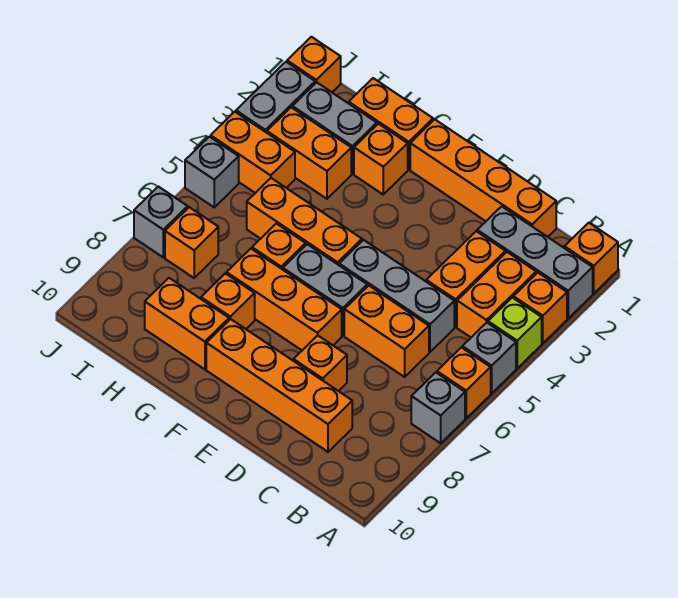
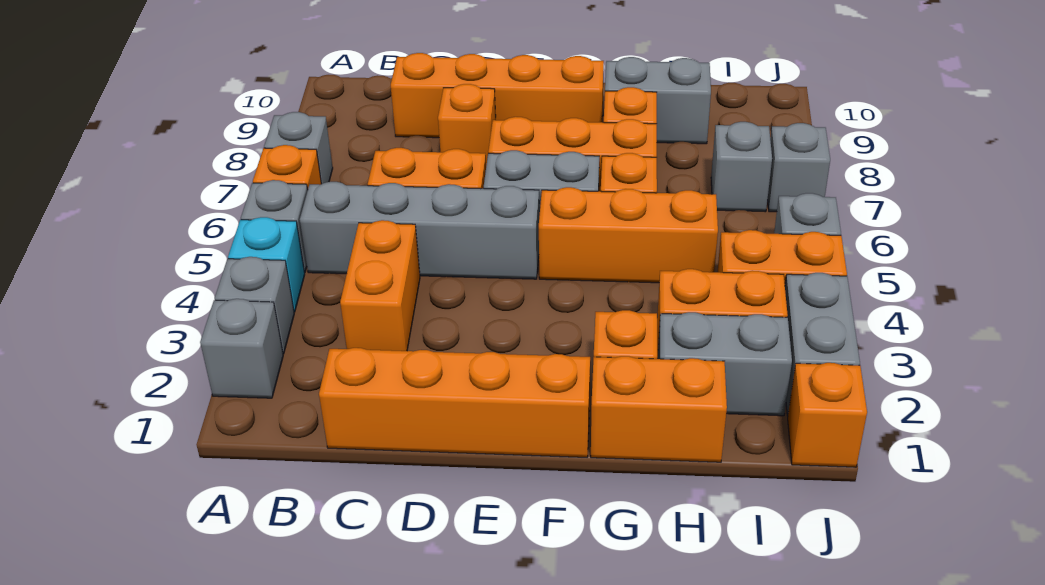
orange brick A1 level 1 -> none
grey brick A2:C2 level 1 -> grey brick A2 level 1
orange brick A3 level 1 -> grey brick A3 level 1
lime brick A4 level 1 -> cyan brick A4 level 1
orange brick B3:B4 level 1 -> none
grey brick C5:E5 level 1 -> grey brick B5:E5 level 1
orange brick G9:H9 level 1 -> grey brick G9:H9 level 1
orange brick I7 level 1 -> grey brick I7 level 1

